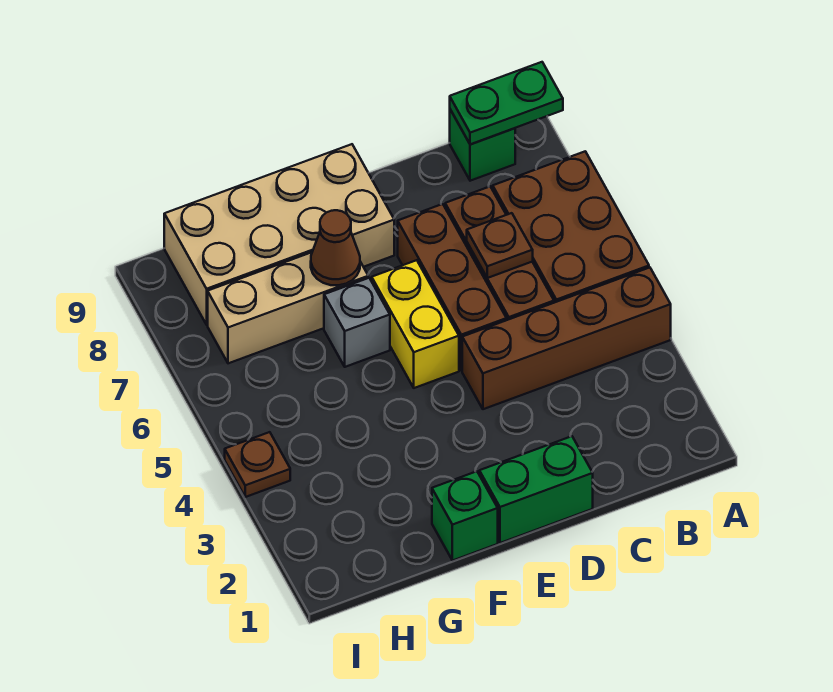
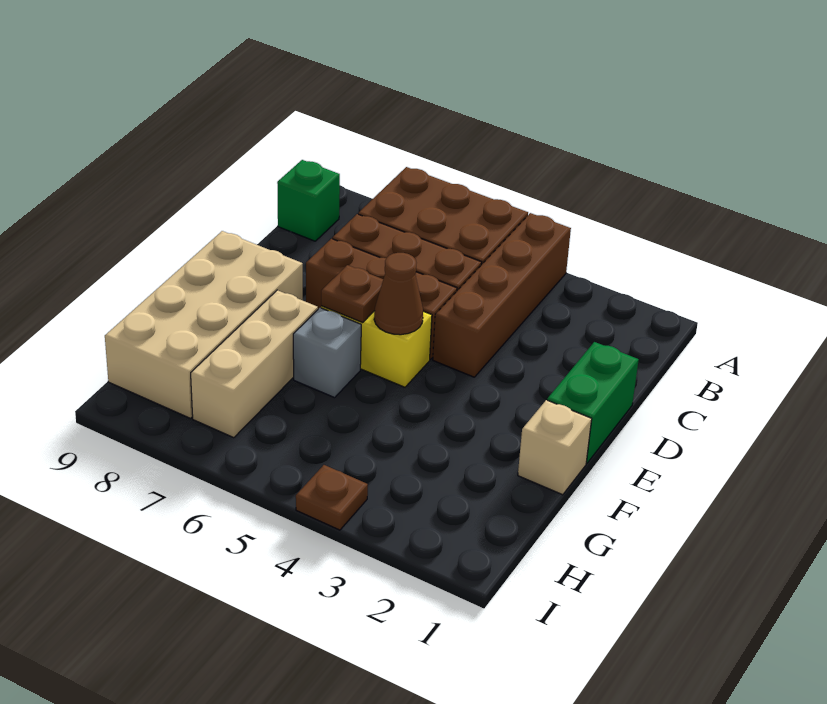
green plate A9:B9 level 2 -> none
brown plate C6 level 2 -> brown plate E6 level 2
green brick F1 level 1 -> tan brick F1 level 1
brown cone F7 level 2 -> brown cone E5 level 2

